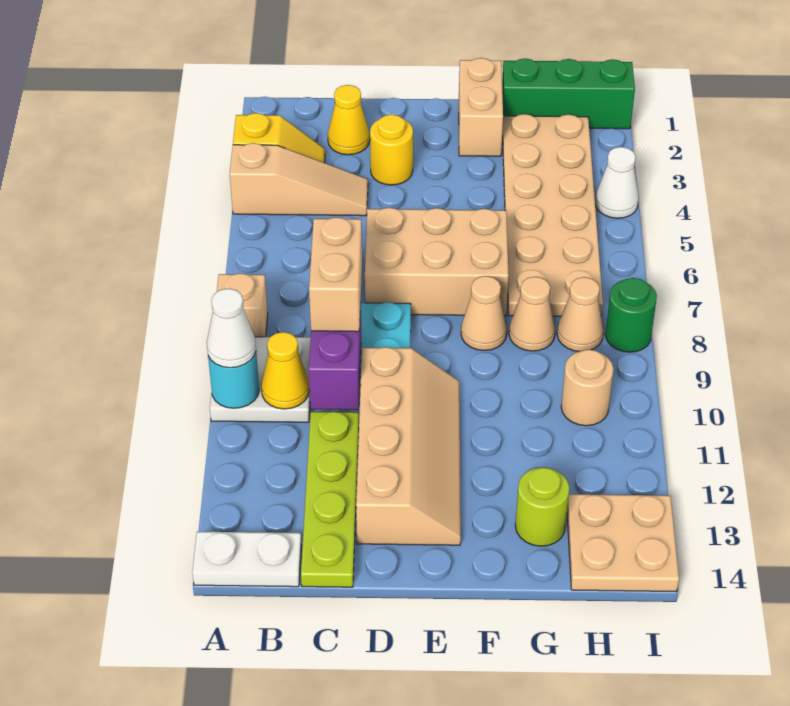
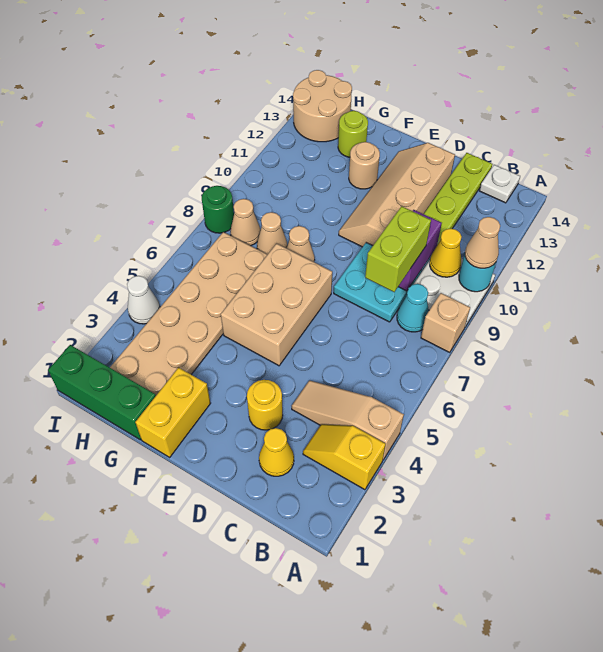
white cone A10 level 3 -> tan cone A10 level 3
white plate A14:B14 level 1 -> white plate B14 level 1
none -> cyan cone B8 level 1
tan brick C8:C9 level 3 -> lime brick C8:C9 level 3
tan brick D6:F7 level 1 -> tan brick E5:F7 level 1
tan brick F1:F2 level 1 -> yellow brick F1:F2 level 1
tan round brick H10 level 1 -> tan round brick F12 level 1
tan plate H13:I14 level 1 -> tan round brick H13:I14 level 1

